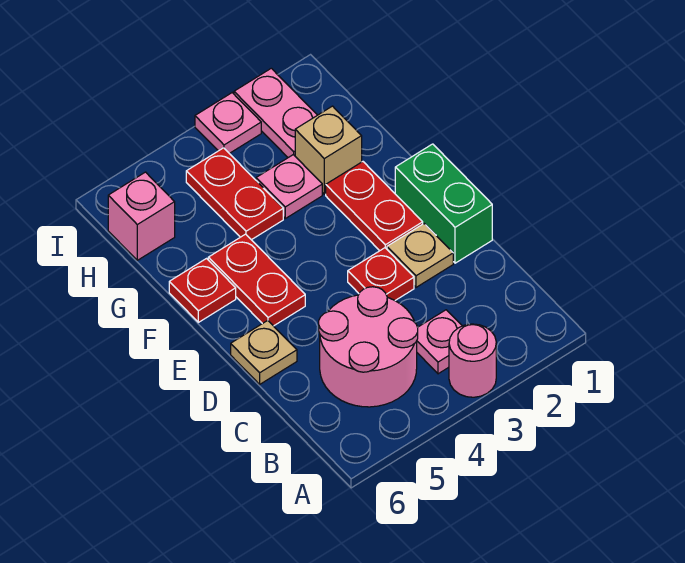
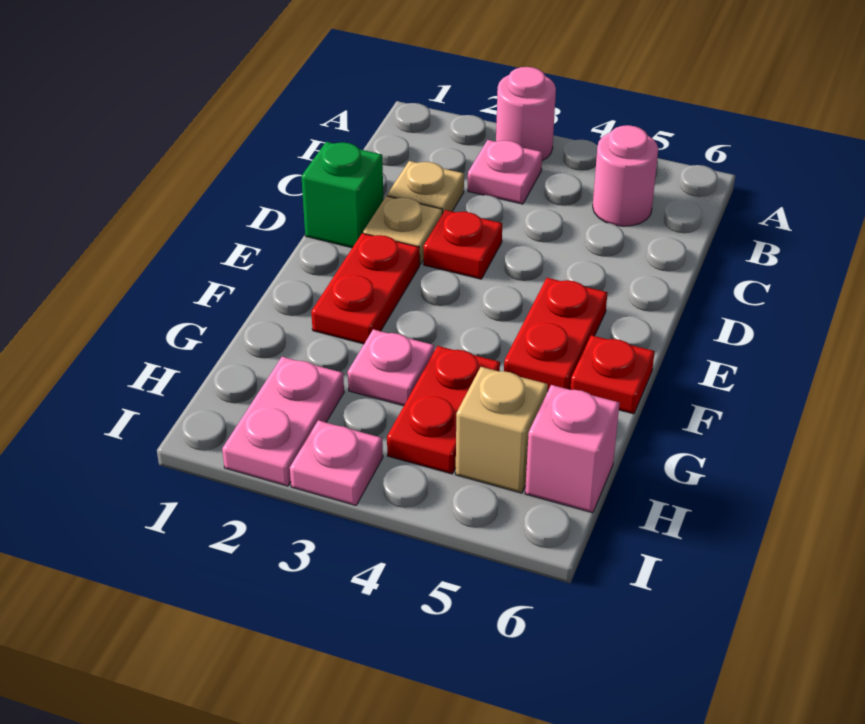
pink round brick B4:C5 level 1 -> pink round brick B5 level 1
green brick D1:E1 level 1 -> green brick D1 level 1
tan plate D6 level 1 -> tan plate C2 level 1
tan brick G2 level 1 -> tan brick H5 level 1

